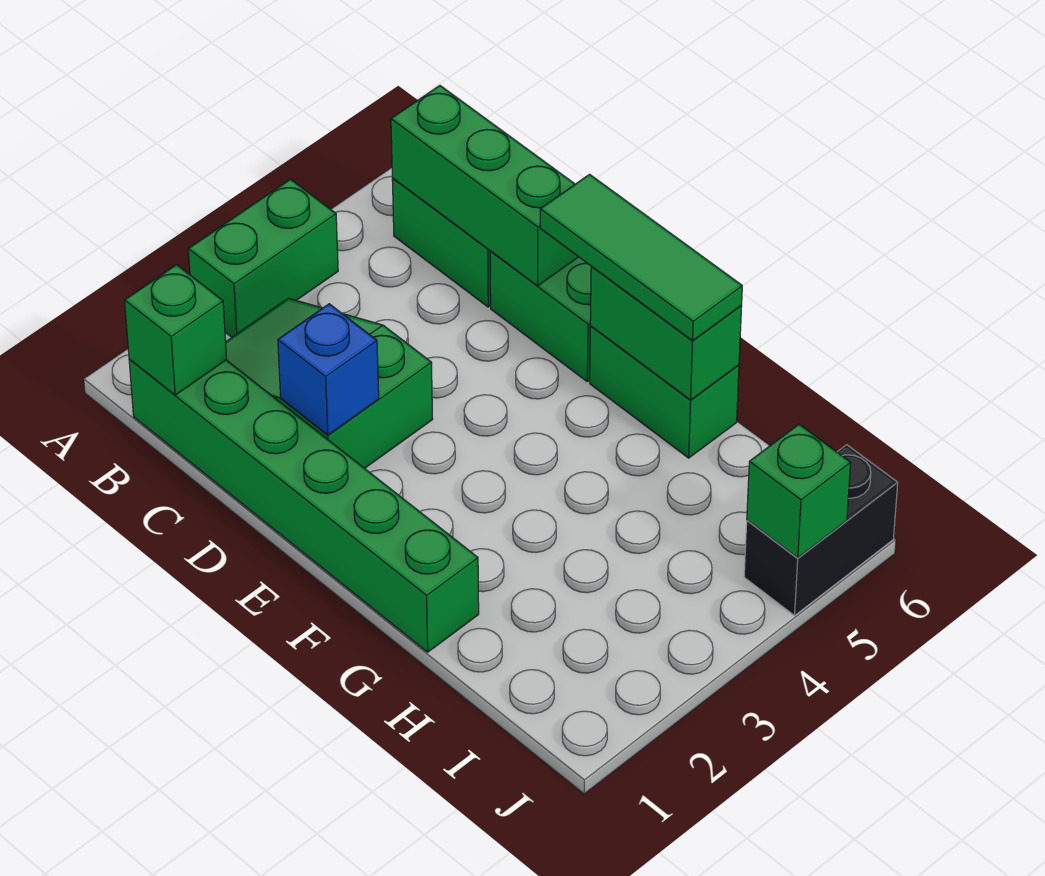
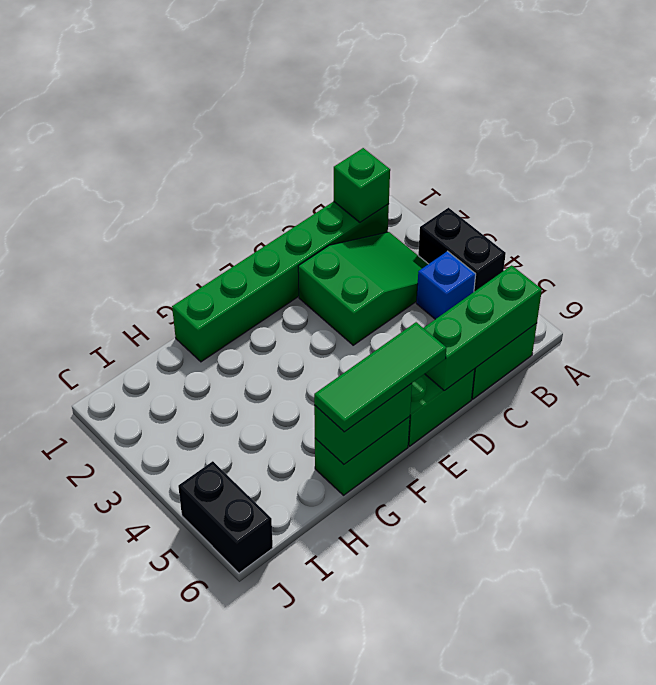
green brick A3:A4 level 1 -> black brick A3:A4 level 1
blue brick D2 level 2 -> blue brick B4 level 1
green brick J5 level 2 -> none

